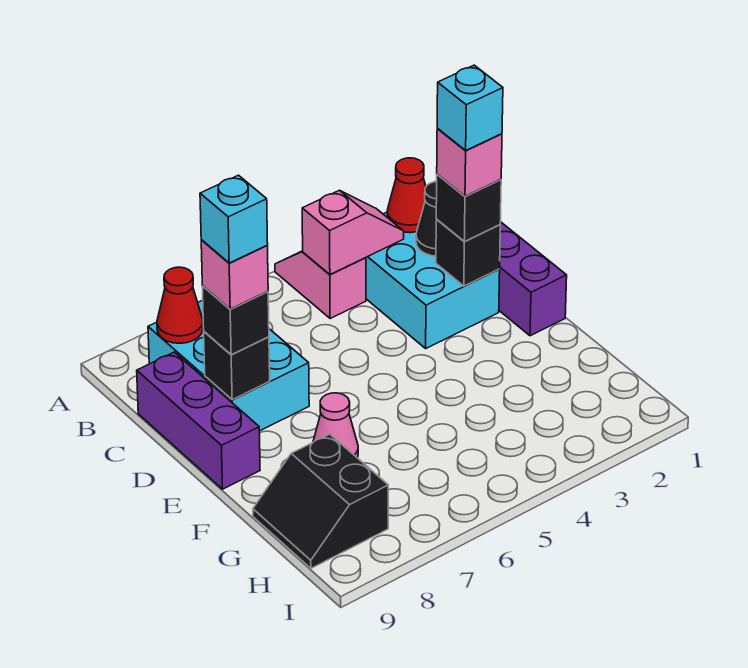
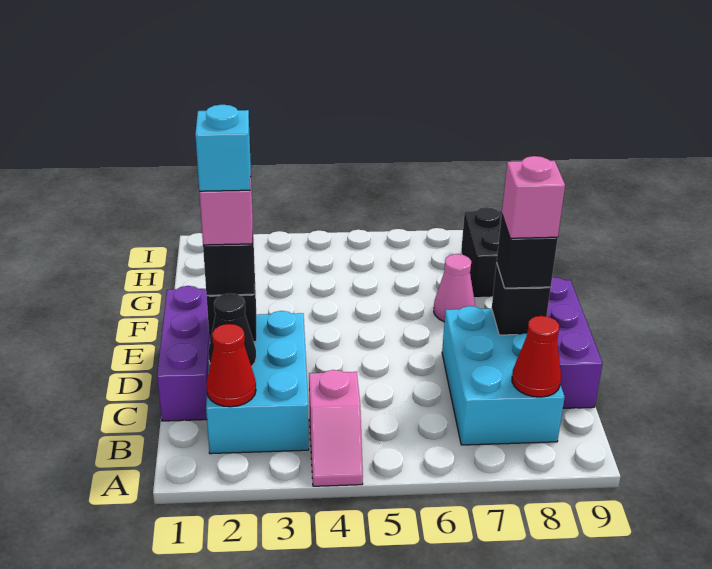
pink slope B3:B4 level 2 top 4 -> none
cyan brick D8 level 5 -> none

